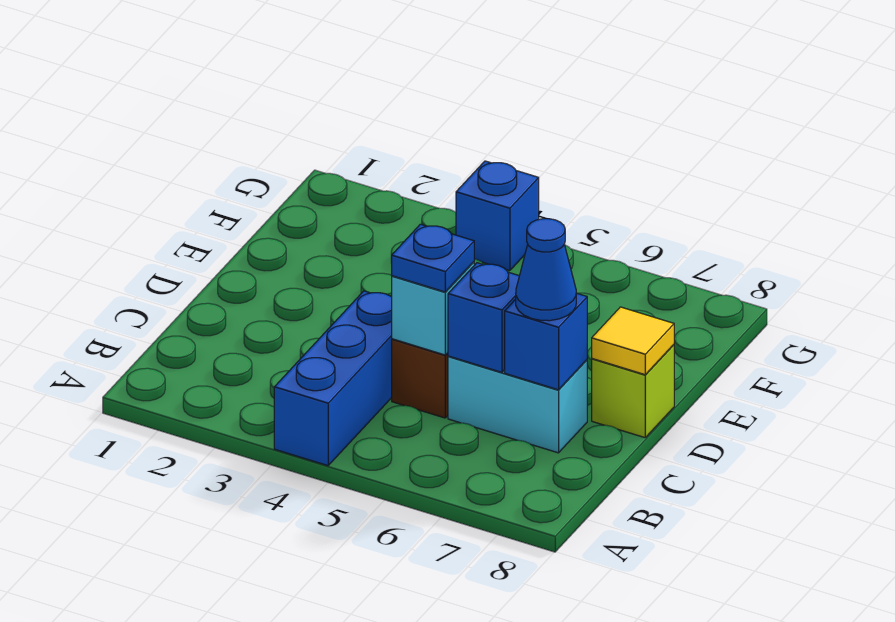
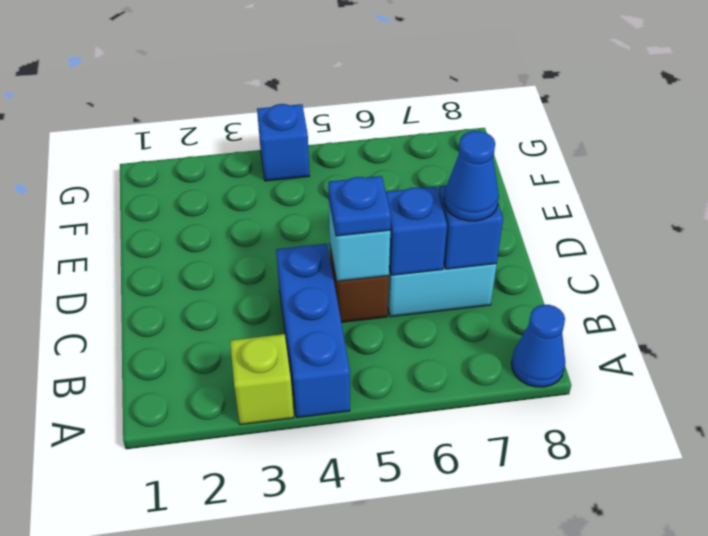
none -> blue cone A8 level 1
lime brick D8 level 1 -> lime brick A3 level 1
yellow tile D8 level 2 -> none

